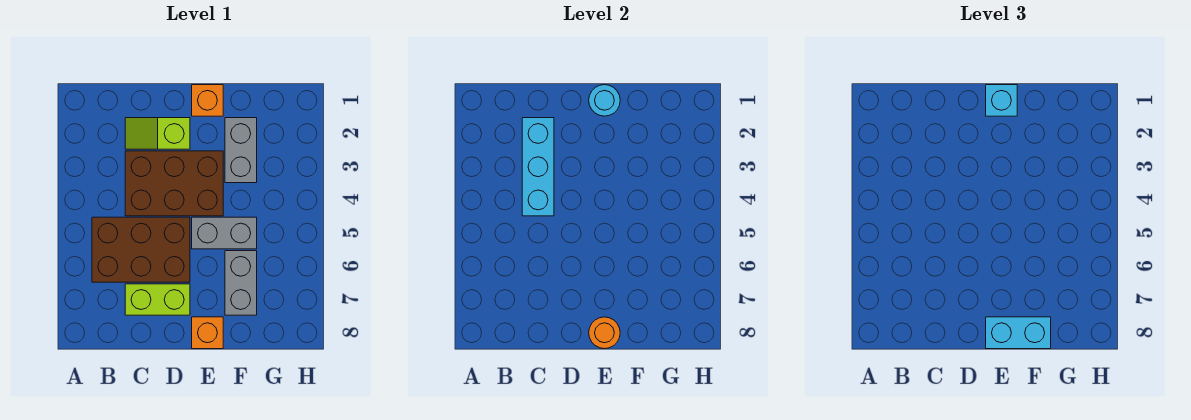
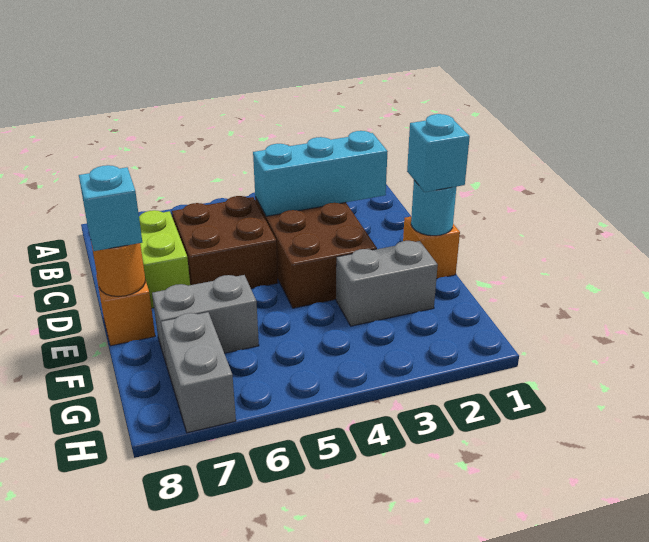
brown brick B5:D6 level 1 -> brown brick C5:D6 level 1
lime slope C2:D2 level 1 top D -> none
grey brick E5:F5 level 1 -> grey brick G7:H7 level 1
cyan brick E8:F8 level 3 -> cyan brick E8 level 3

